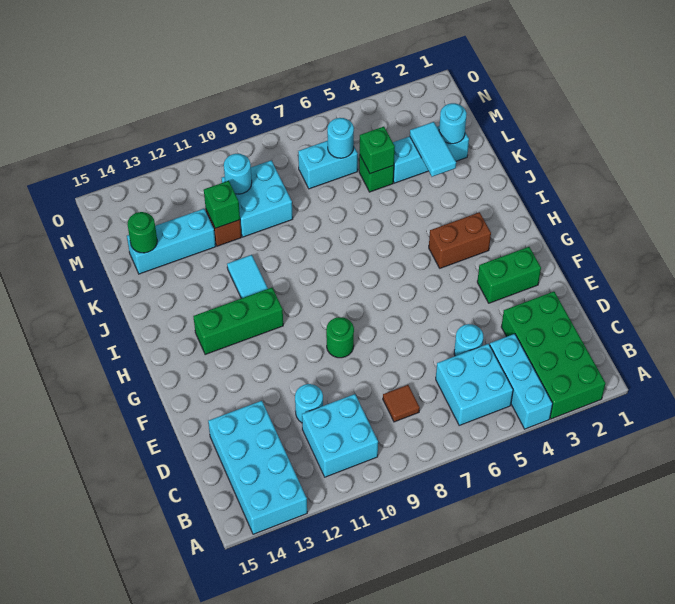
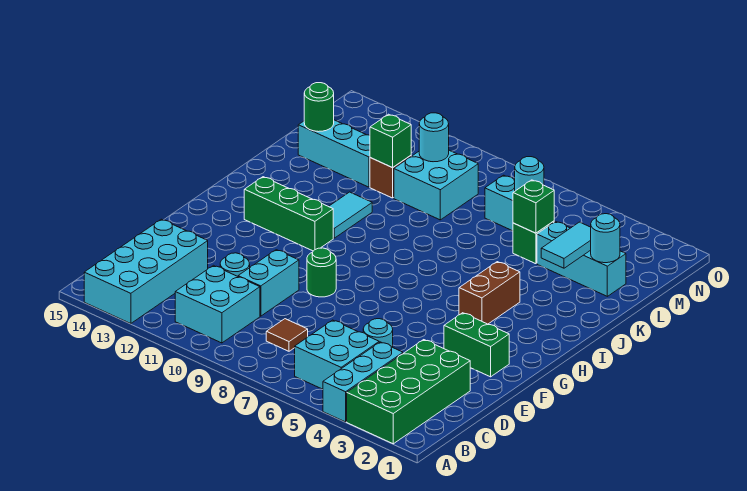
none -> cyan brick D10:E10 level 1
brown brick H3:H4 level 1 -> brown brick H4:I4 level 1

